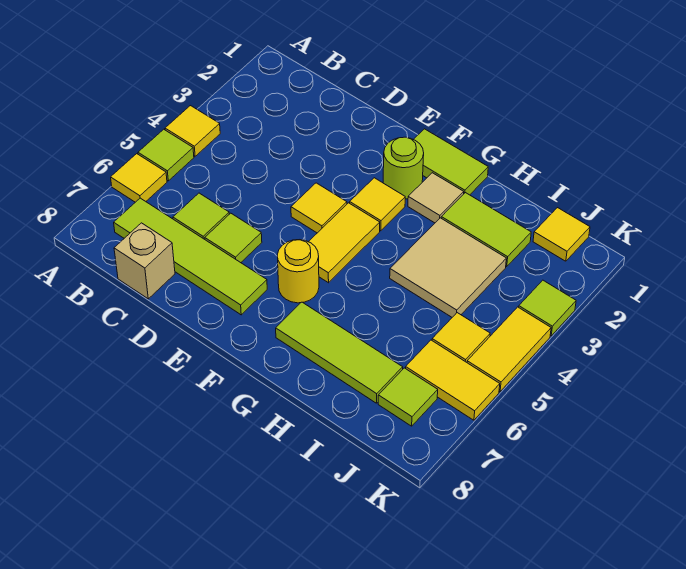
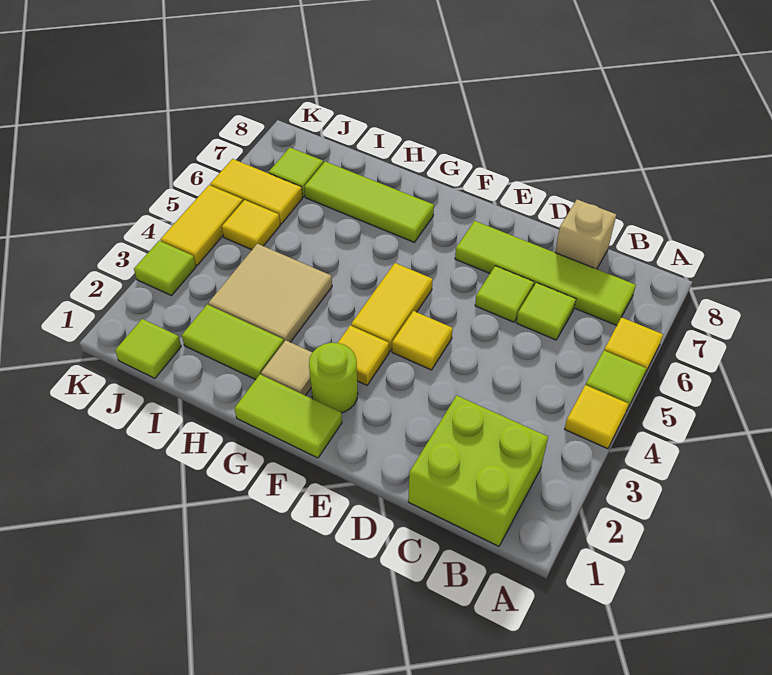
none -> lime brick B1:C2 level 1
yellow round brick F6 level 1 -> none
yellow tile J1 level 1 -> lime tile J1 level 1

